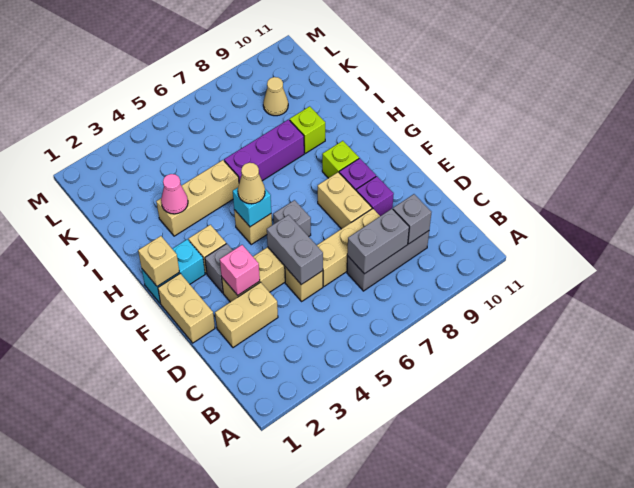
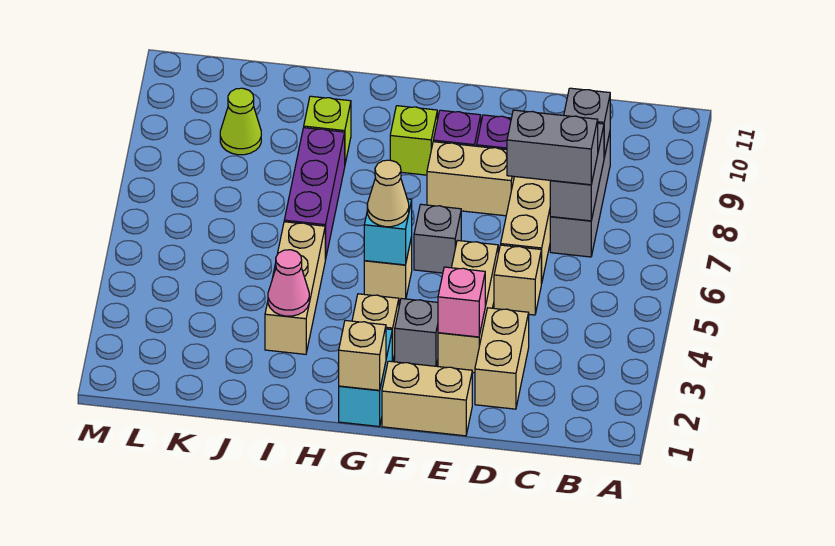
grey brick D5:E5 level 2 -> grey brick C7:D7 level 3
tan cone K9 level 1 -> lime cone K9 level 1

